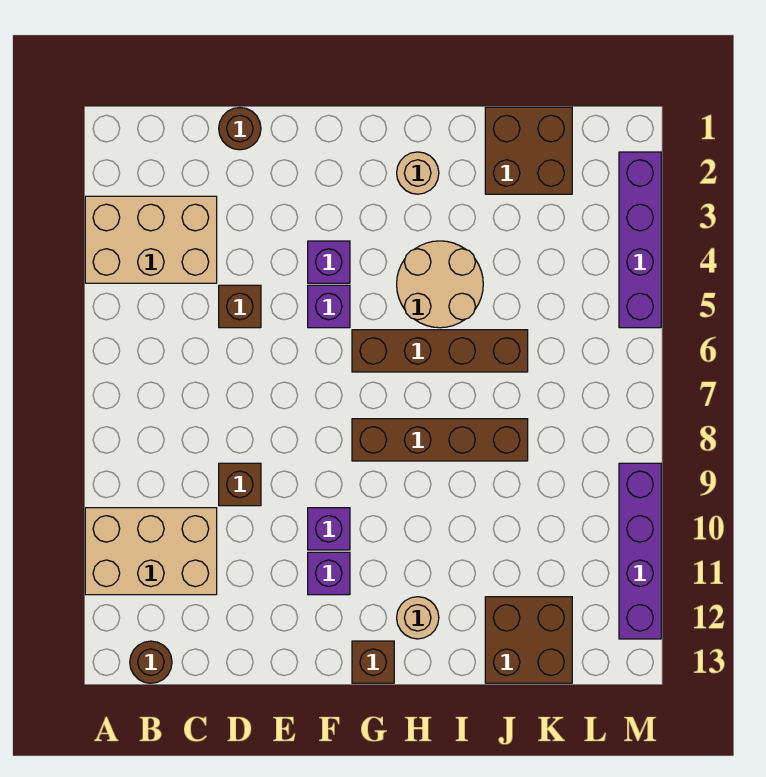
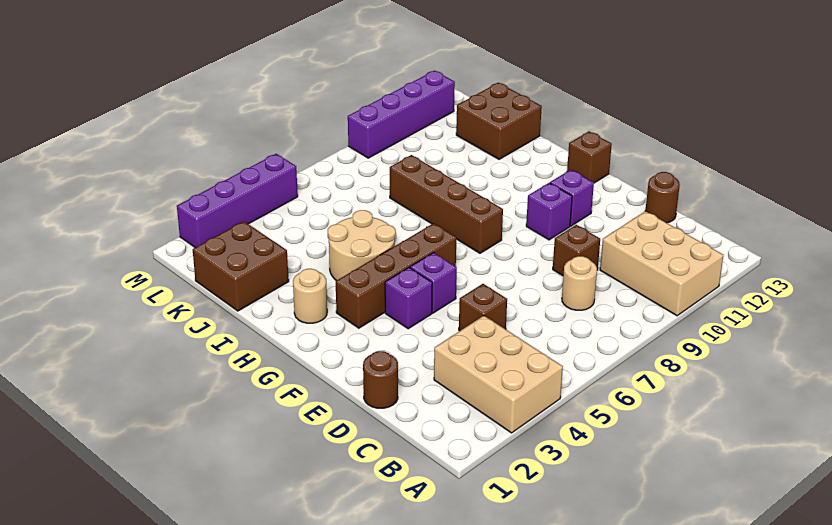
brown round brick B13 level 1 -> brown round brick D13 level 1
brown brick G6:J6 level 1 -> brown brick G3:G6 level 1
tan round brick H12 level 1 -> tan round brick C8 level 1

